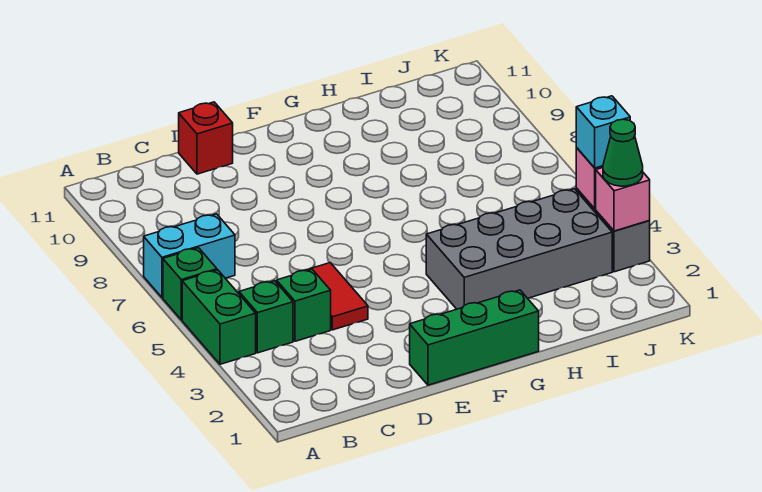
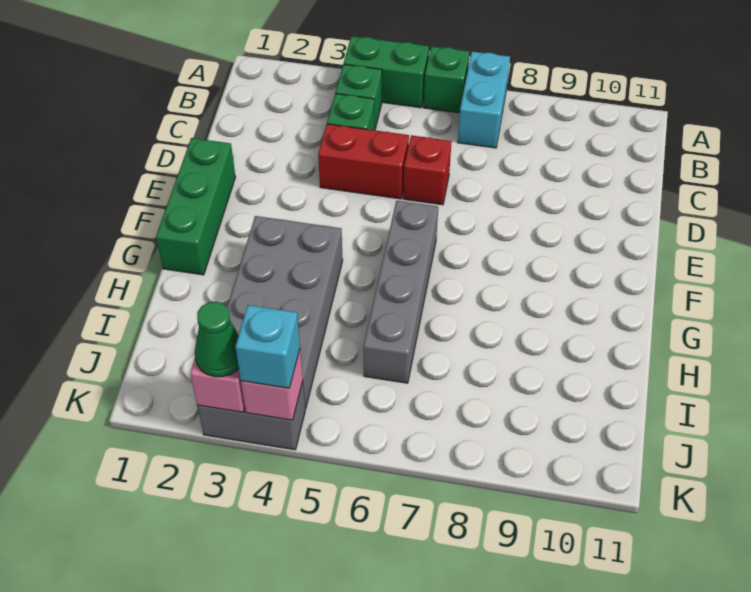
red tile D4:D5 level 1 -> red brick D4:D5 level 1
red brick D11 level 1 -> red brick D6 level 1
none -> grey brick F6:I6 level 1

